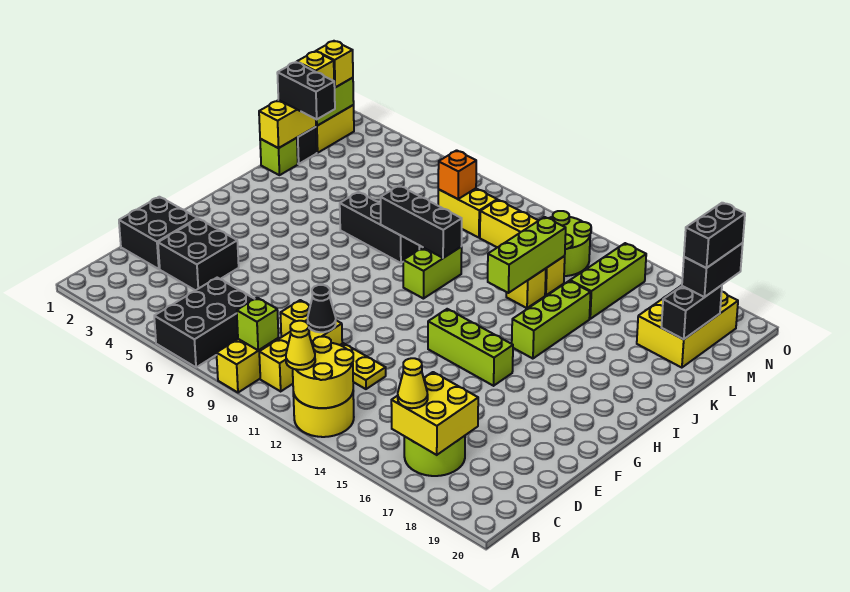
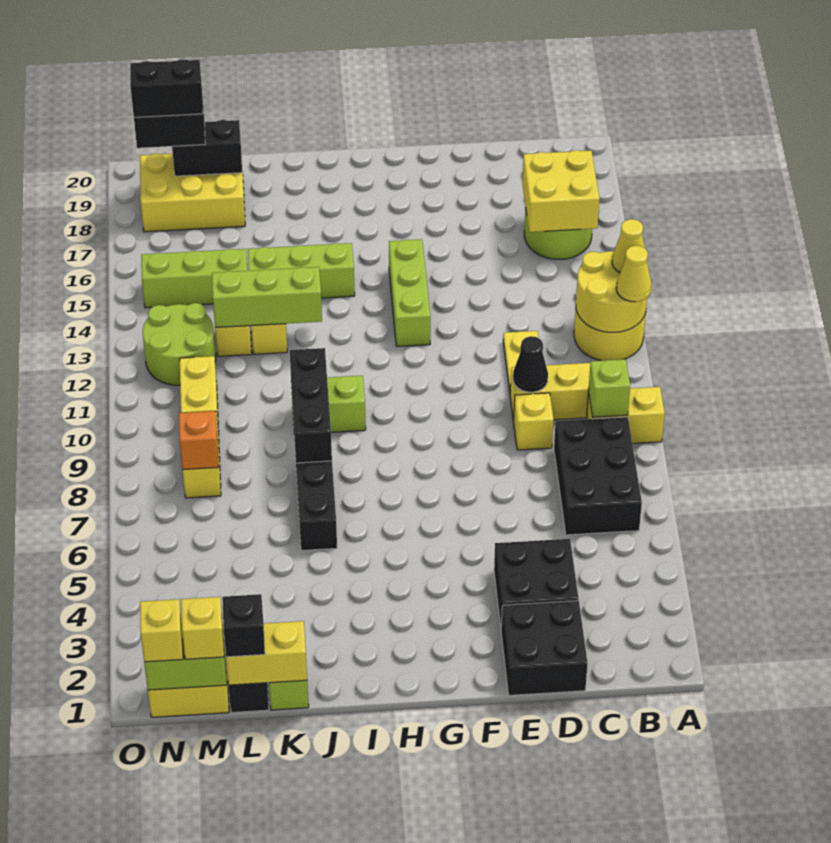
black brick A6:C7 level 1 -> black brick B6:C8 level 1
yellow cone B16 level 3 -> yellow cone A13 level 3
black brick L1:L2 level 3 -> black brick L1 level 3

